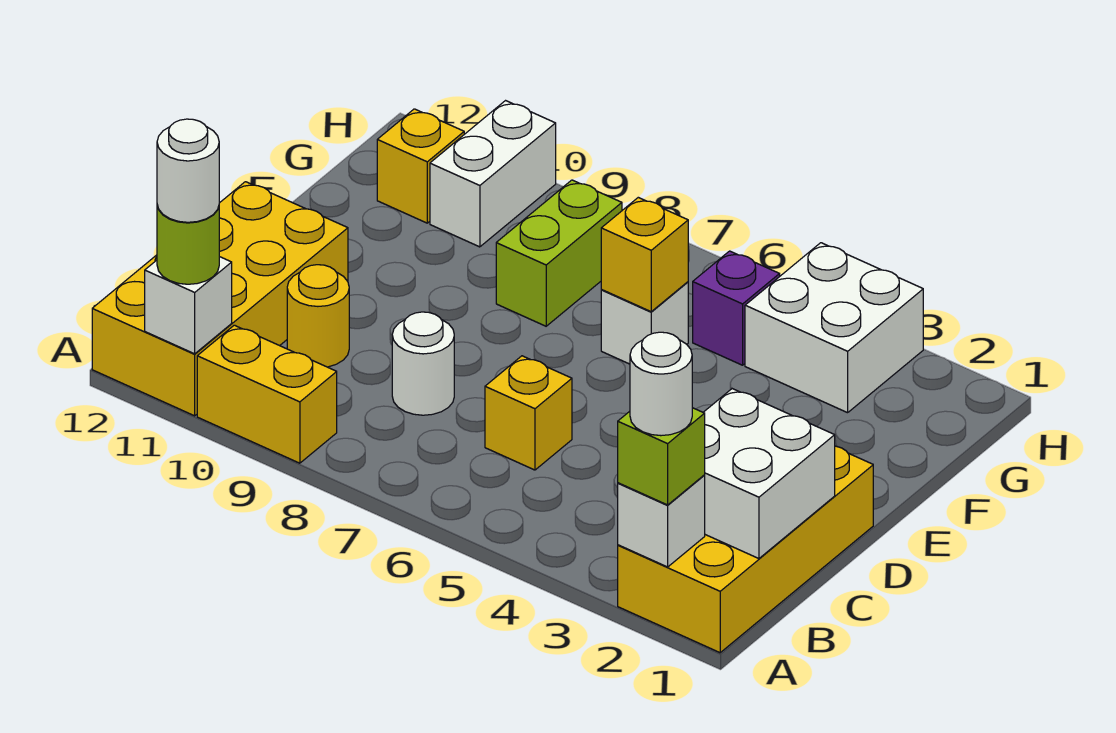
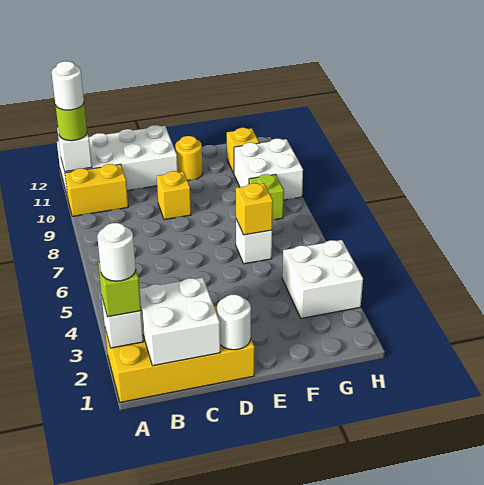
yellow brick A9:A10 level 1 -> yellow brick A10:B10 level 1
yellow brick A11:D12 level 1 -> white brick A11:D12 level 1
yellow brick C6 level 1 -> yellow brick D9 level 1
white round brick C8 level 1 -> white round brick D1 level 2
yellow round brick C10 level 1 -> yellow round brick E11 level 1
lime brick F8:G8 level 1 -> lime brick G8 level 1
purple brick G5 level 1 -> none
white brick G10:H10 level 1 -> white brick G9:H10 level 1

